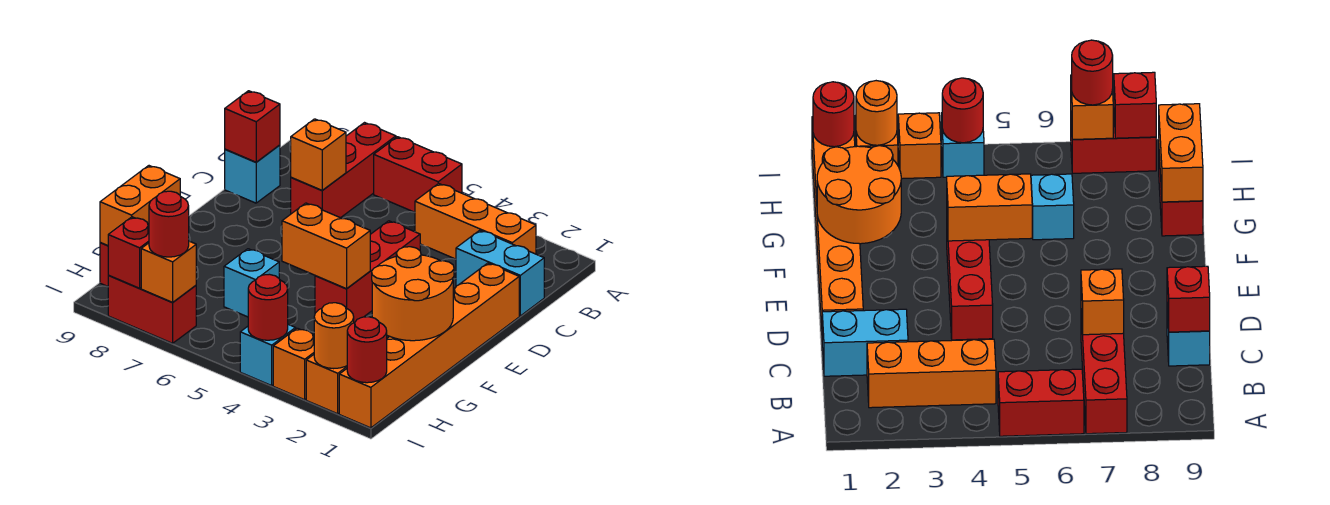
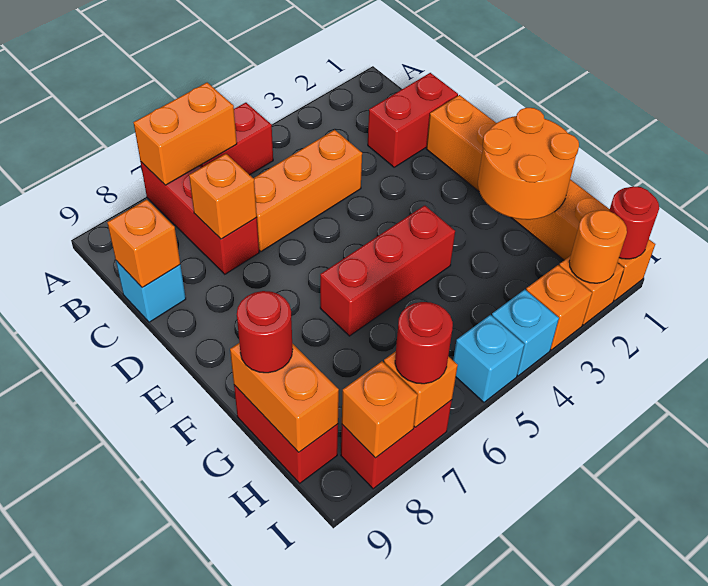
orange brick B2:B4 level 1 -> orange brick C4:C6 level 1
cyan brick C1:C2 level 1 -> red brick C1:C2 level 1
red brick C9 level 2 -> orange brick C9 level 2
red brick D4:F4 level 1 -> red brick F4:F6 level 1
orange brick F4:F5 level 2 -> orange brick A6:A7 level 2
cyan brick G6 level 1 -> cyan brick I5 level 1
red round brick I4 level 2 -> red round brick G9 level 3
red brick I8 level 2 -> orange brick I8 level 2

